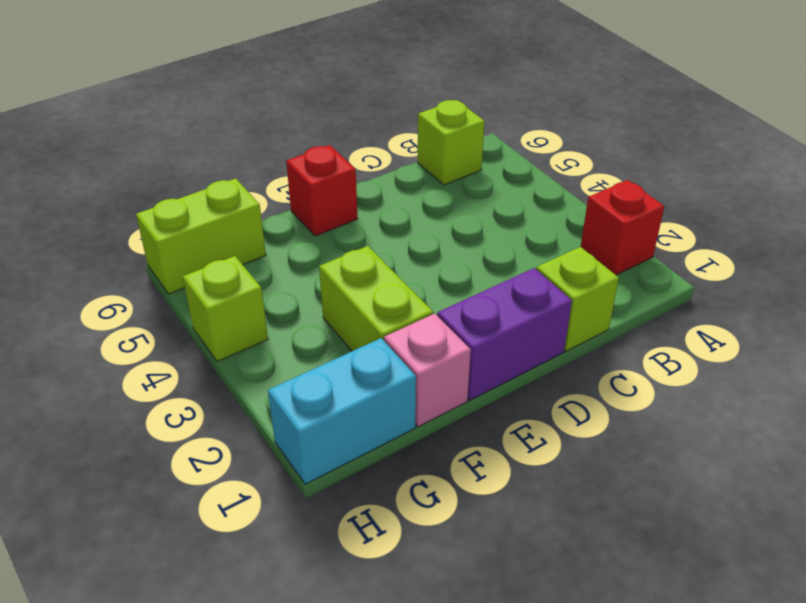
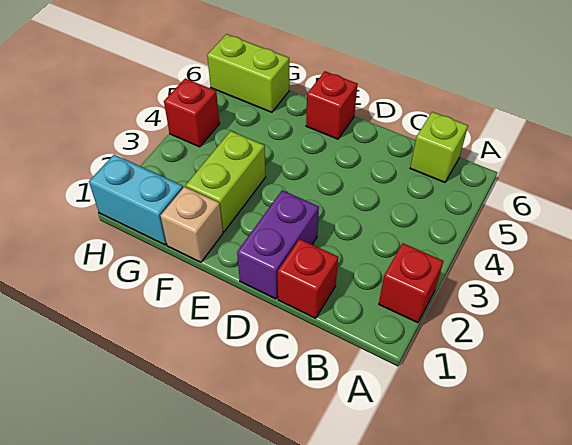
lime brick C1 level 1 -> red brick C1 level 1
purple brick D1:E1 level 1 -> purple brick D1:D2 level 1
pink brick F1 level 1 -> tan brick F1 level 1
lime brick H4 level 1 -> red brick H4 level 1

